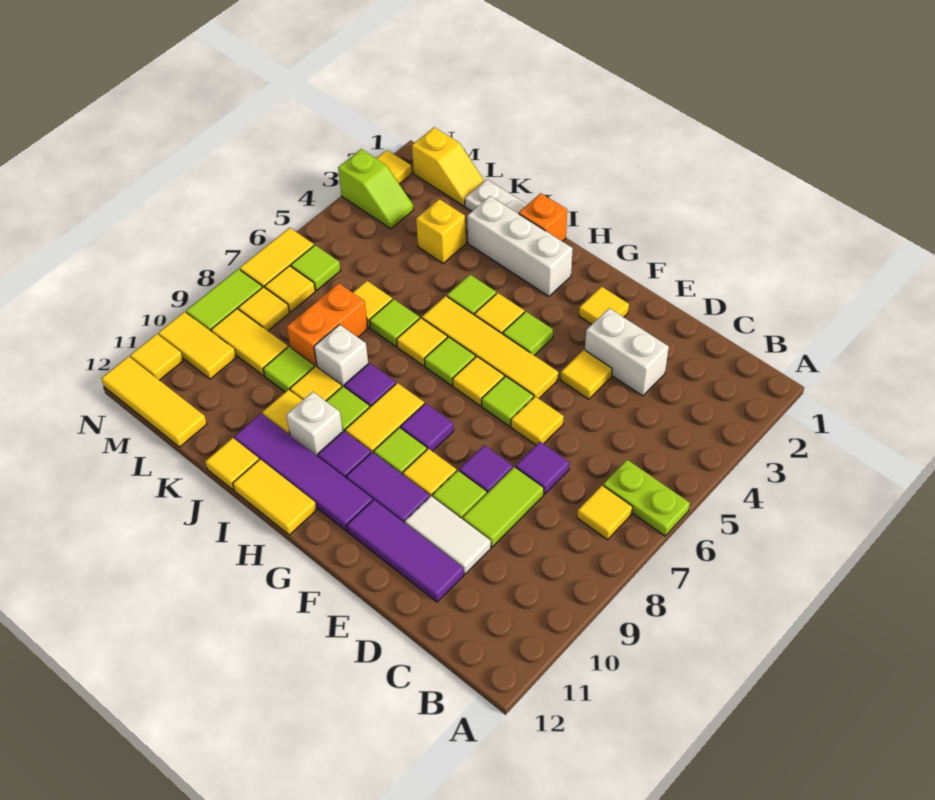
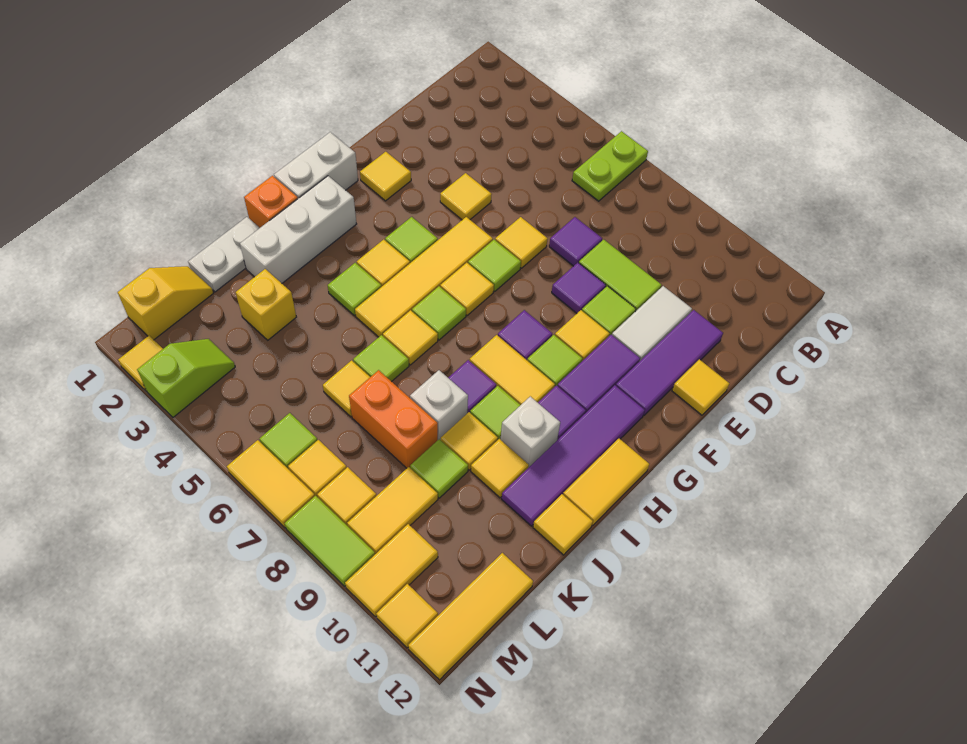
yellow tile B7 level 1 -> yellow tile E12 level 1
white brick D3:E3 level 1 -> white brick G1:H1 level 1

